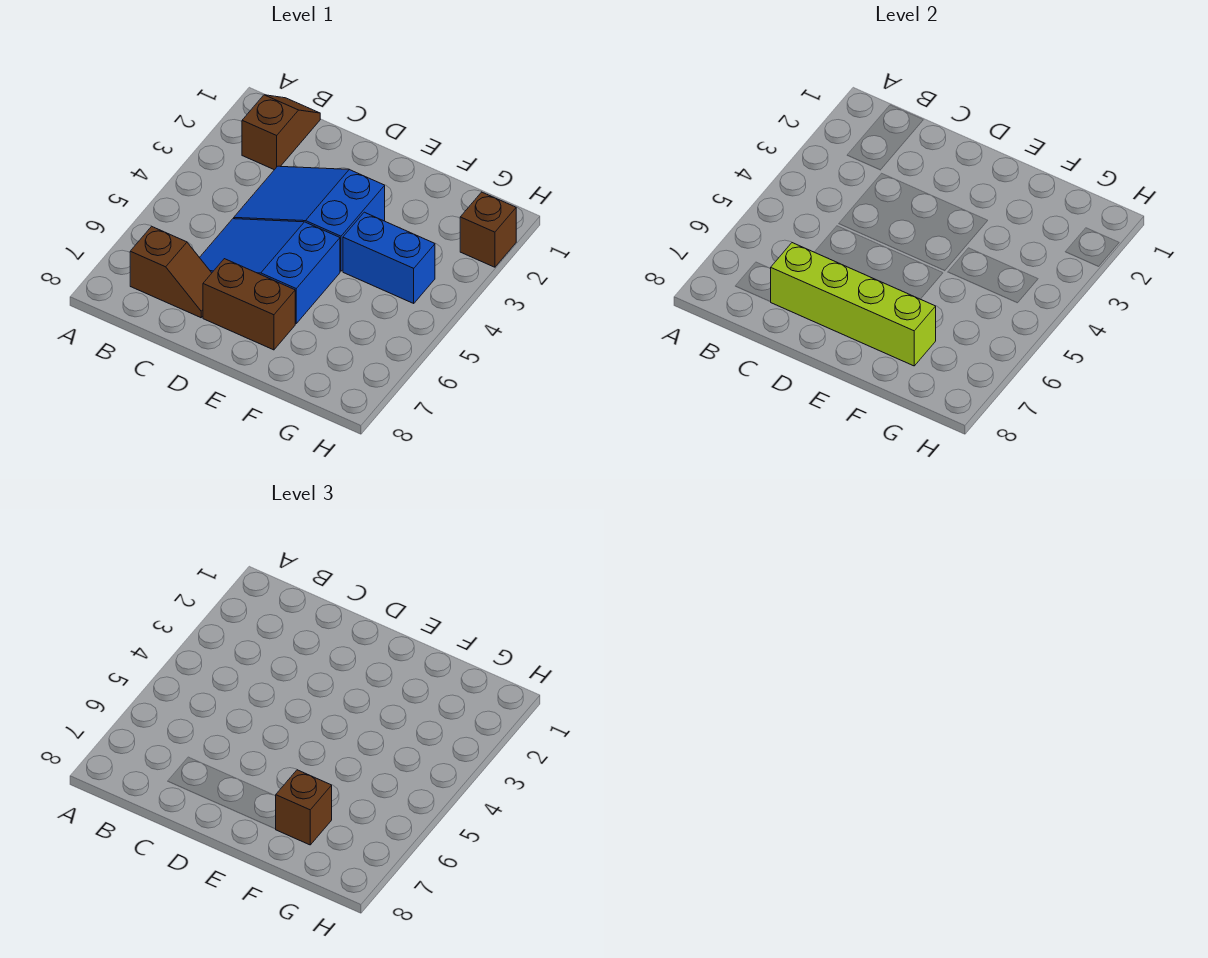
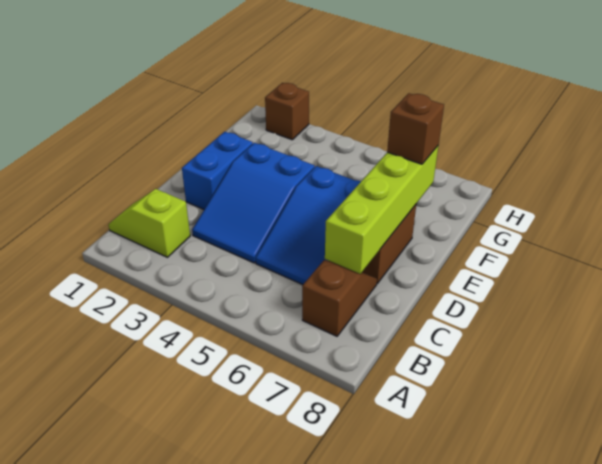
brown slope B1:B2 level 1 top 2 -> lime slope B1:B2 level 1 top 2
blue brick F4:G4 level 1 -> blue brick D2:E2 level 1

